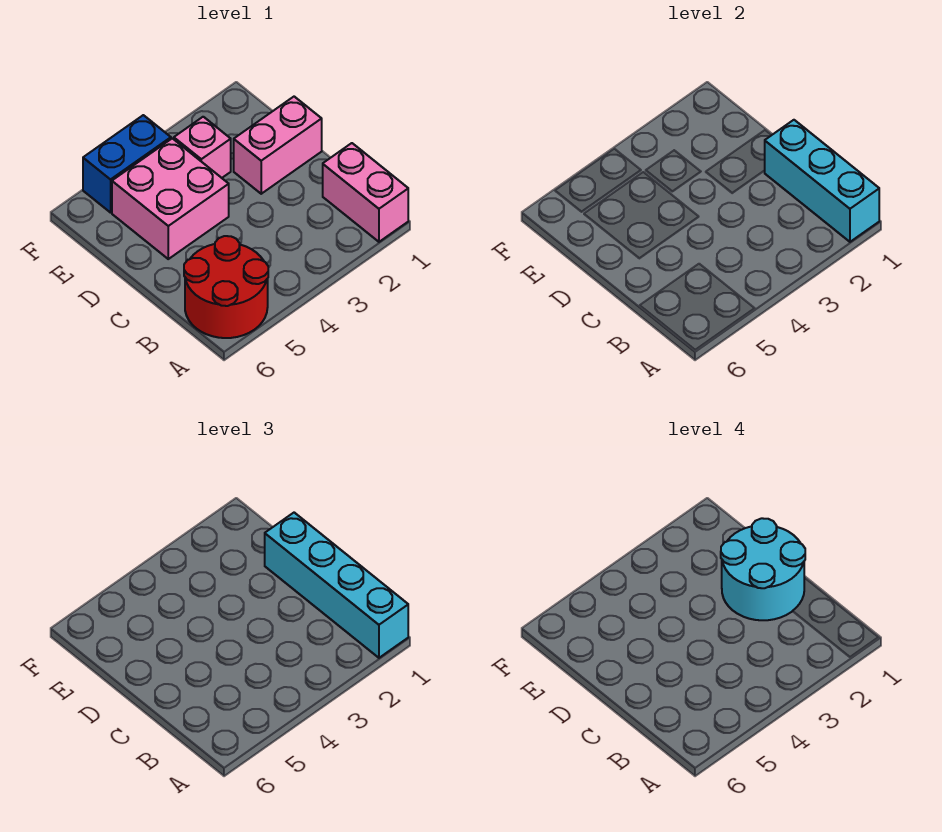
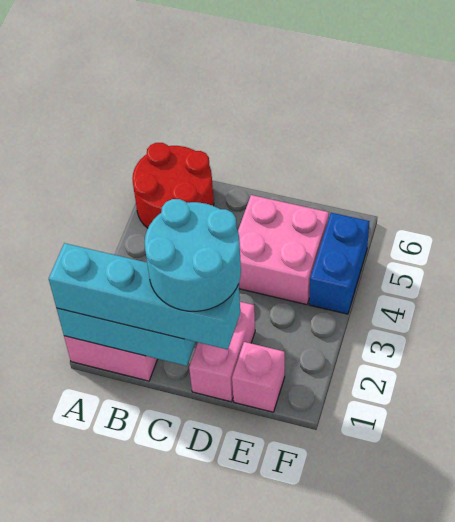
pink brick E3 level 1 -> pink brick E1 level 1

